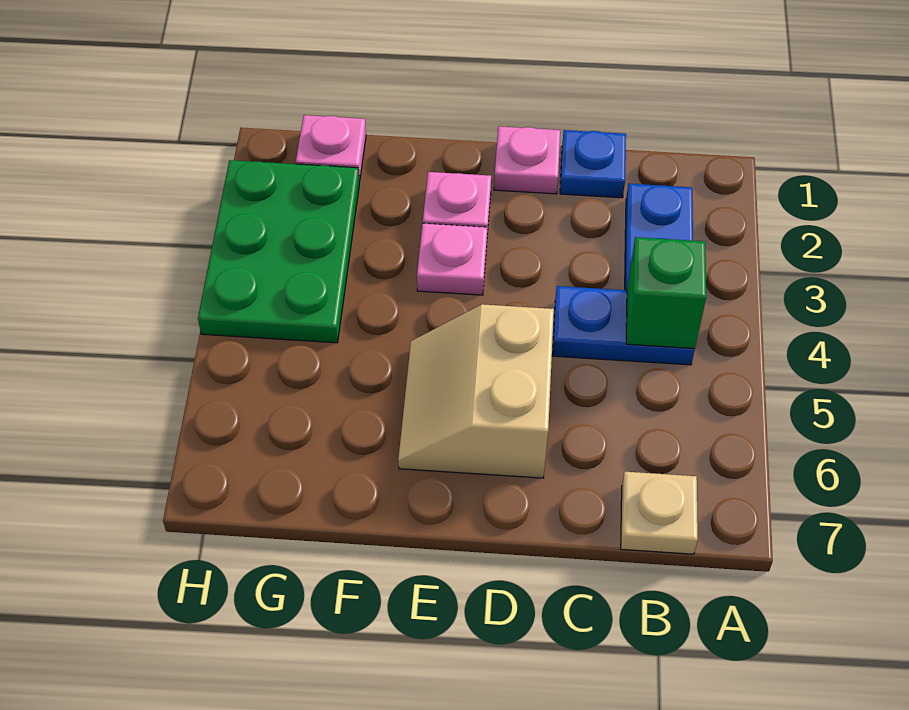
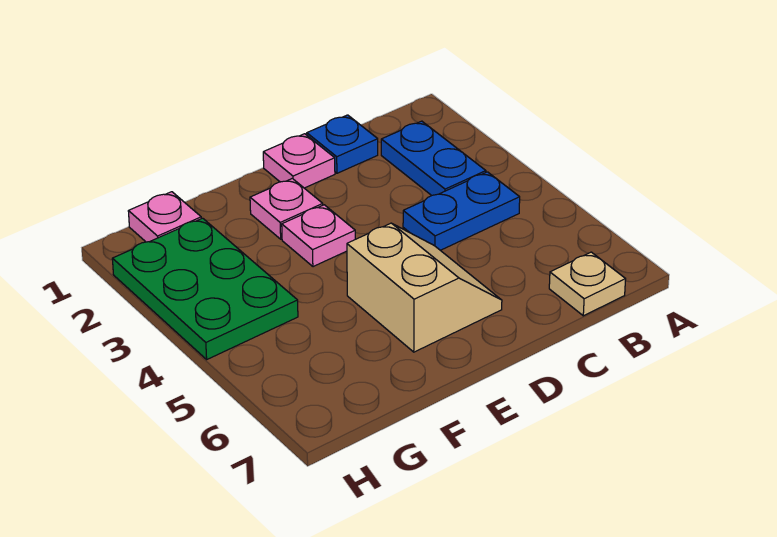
green brick B4 level 2 -> none
tan slope D5:E6 level 1 top D -> tan slope D5:E6 level 1 top E

